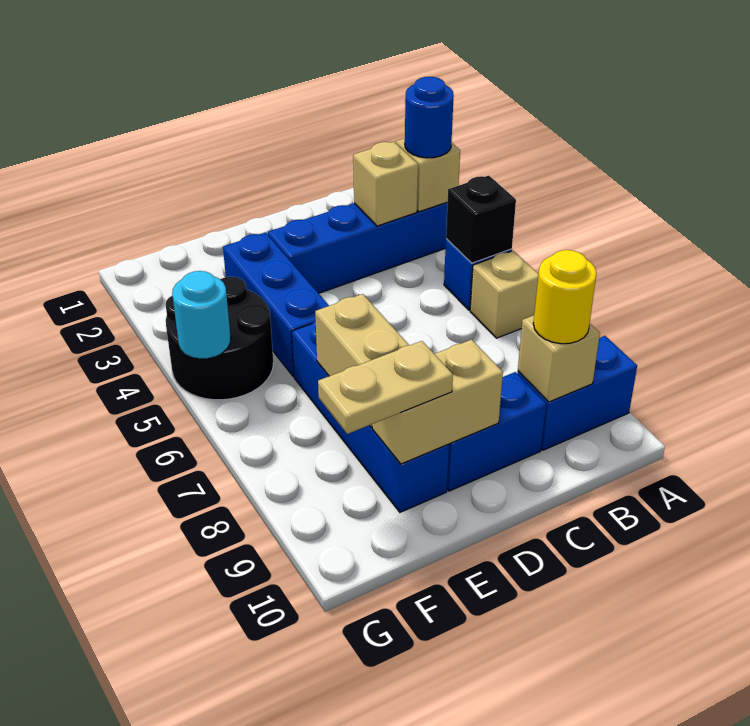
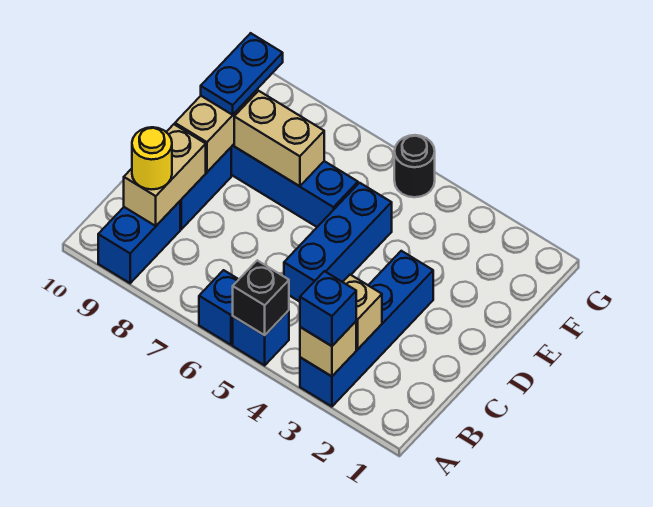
blue round brick A3 level 3 -> blue brick A3 level 3
tan brick A6 level 1 -> blue brick A6 level 1
tan brick B9 level 2 -> tan brick B9:C9 level 2
blue brick E3:E5 level 1 -> blue brick C5:E5 level 1
tan plate E9:F9 level 3 -> blue plate E9:F9 level 3
black round brick F4:G5 level 1 -> black round brick G5 level 1
cyan round brick G5 level 2 -> none

